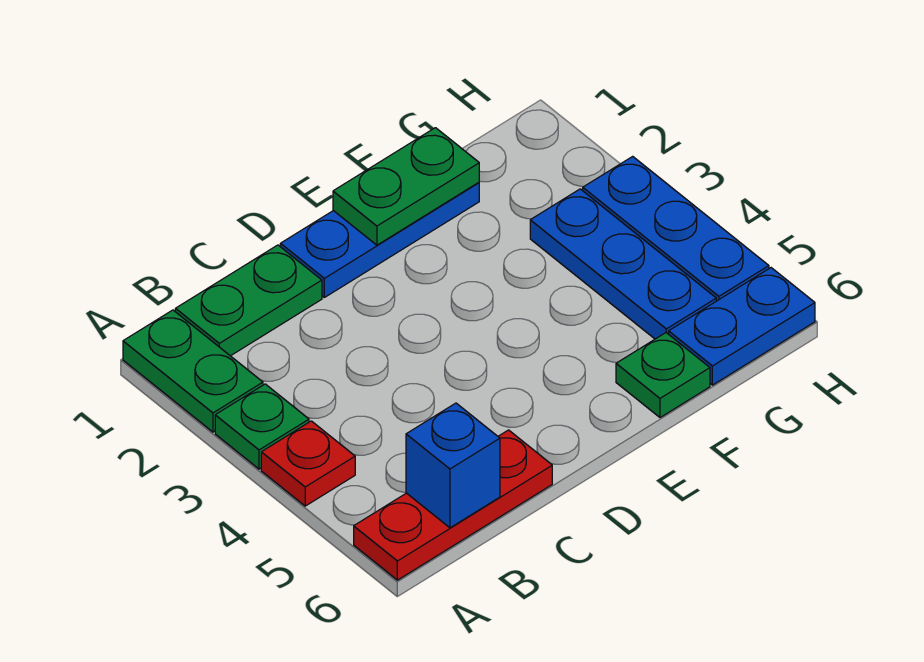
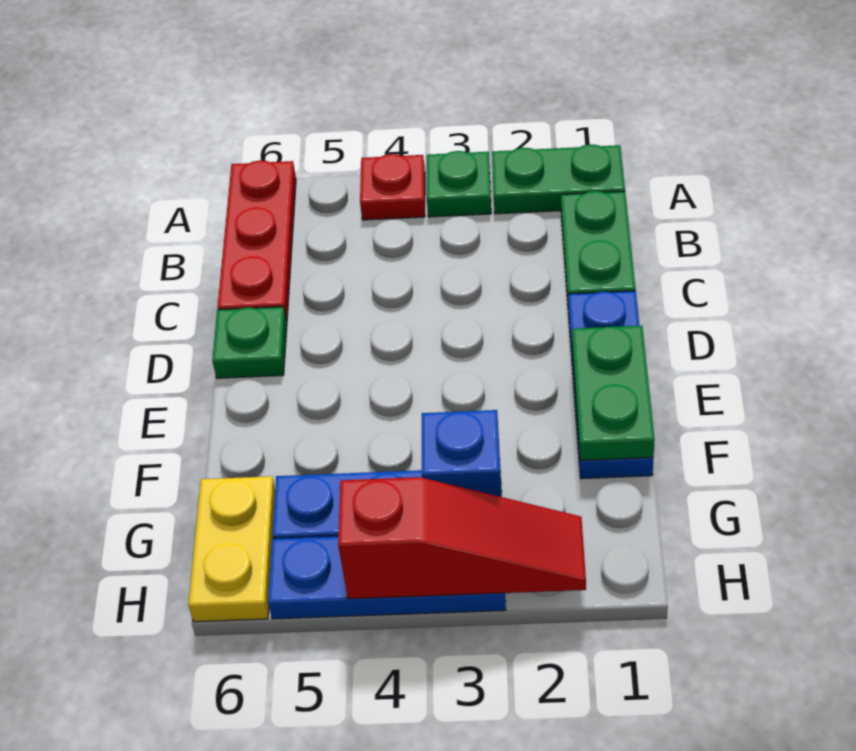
blue brick B6 level 2 -> blue brick G3 level 2
green plate F6 level 1 -> green plate D6 level 1
blue plate G6:H6 level 1 -> yellow plate G6:H6 level 1
none -> red slope H2:H4 level 2 top 4

